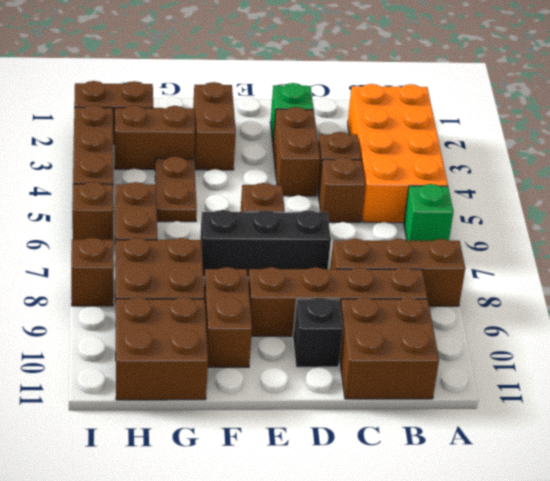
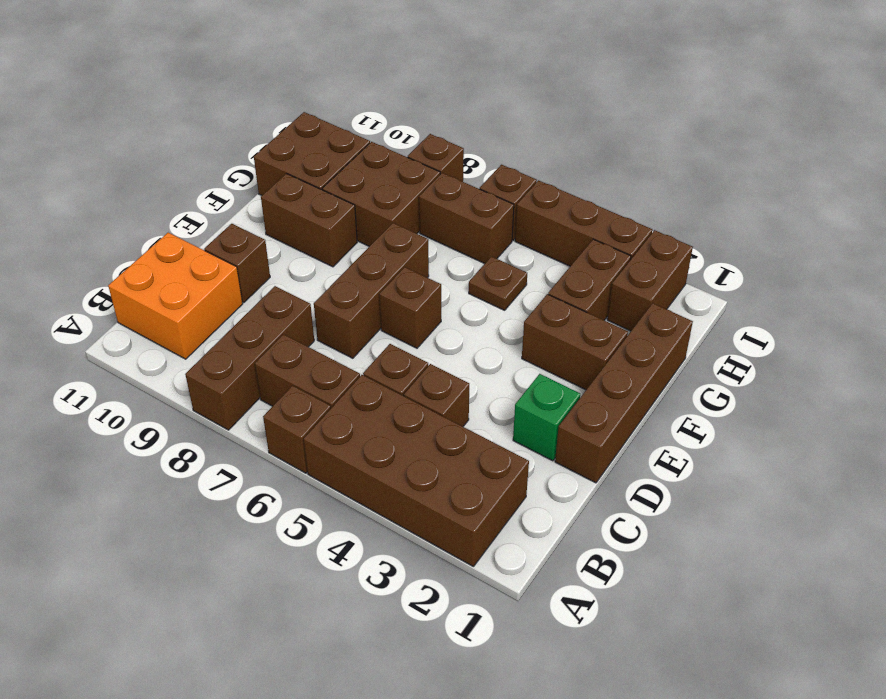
orange brick A2:B5 level 1 -> brown brick A2:B5 level 1
green brick A6 level 1 -> brown brick A6 level 1
brown brick B9:E9 level 1 -> brown brick D1:G1 level 1
brown brick B10:C11 level 1 -> orange brick B10:C11 level 1
brown brick D3:D4 level 1 -> brown brick B6:B7 level 1
black brick D7:F7 level 1 -> brown brick D7:F7 level 1
black brick D10 level 1 -> brown brick D10 level 1
brown plate G4:G5 level 1 -> brown plate G5 level 1

